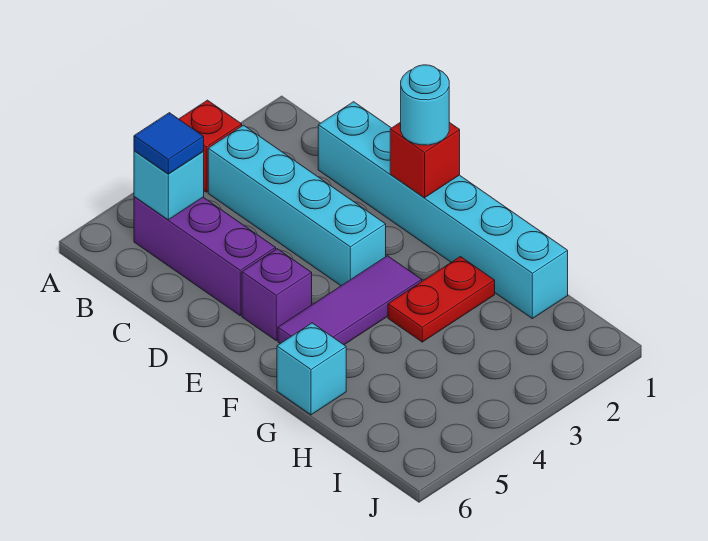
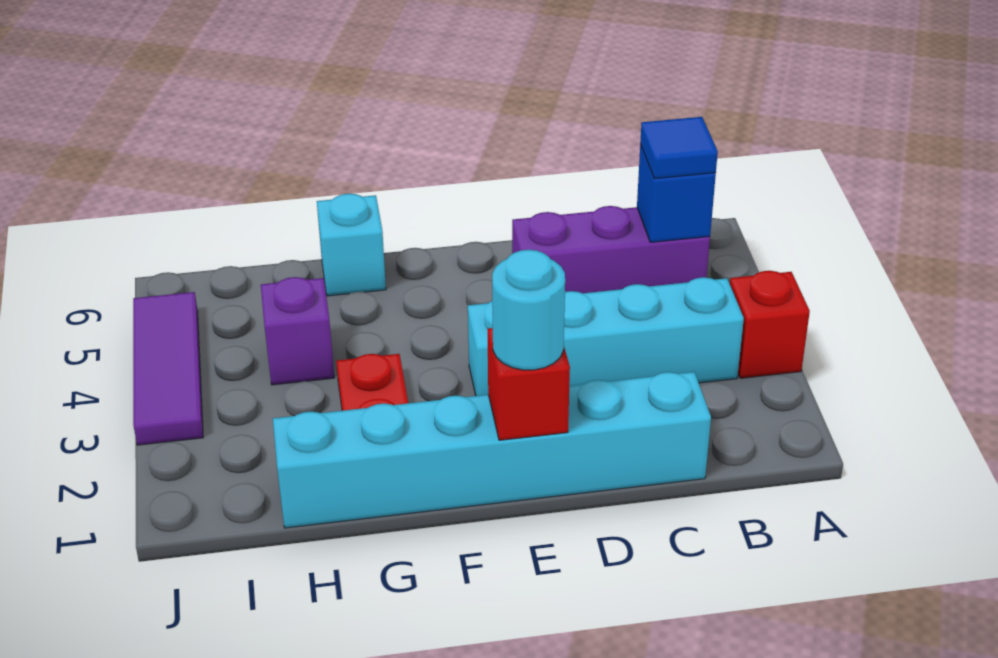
cyan brick B5 level 2 -> blue brick B5 level 2
purple brick E5 level 1 -> purple brick H4 level 1
purple tile F3:F5 level 1 -> purple tile J3:J5 level 1

